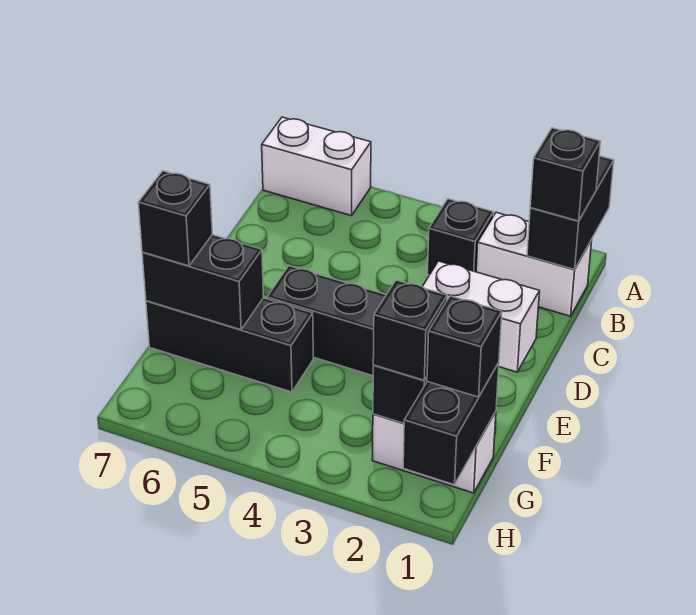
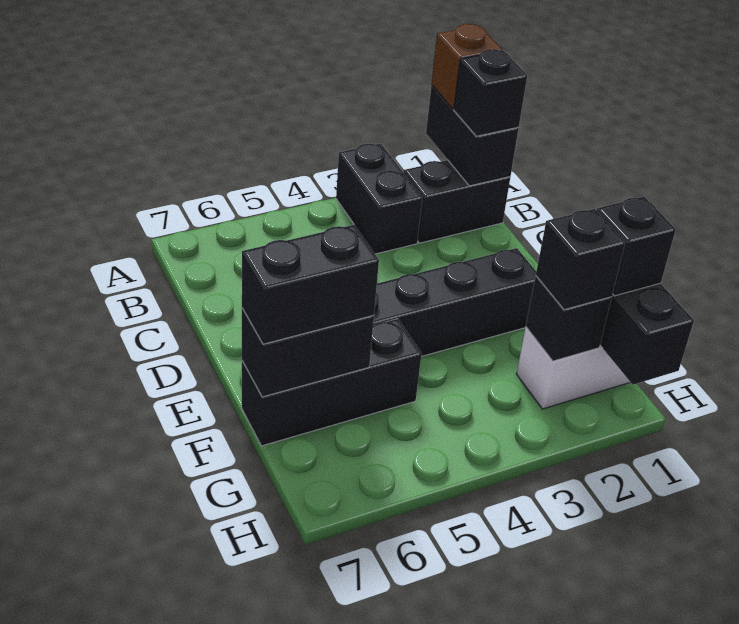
none -> brown brick A1 level 3
white brick A6:A7 level 1 -> none
white brick B1:B2 level 1 -> black brick B1:B2 level 1
black brick B3 level 1 -> black brick A3:B3 level 1
white brick E1:E2 level 2 -> none
black brick F7 level 3 -> black brick F6:F7 level 3

